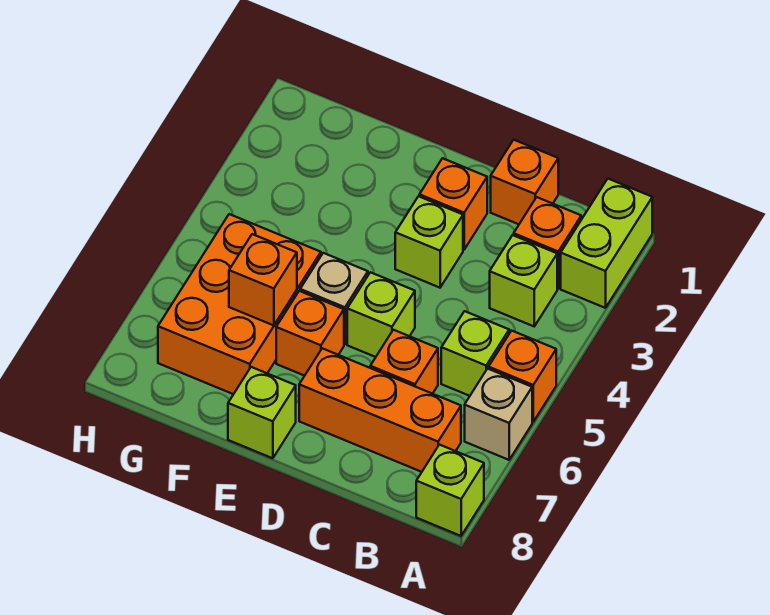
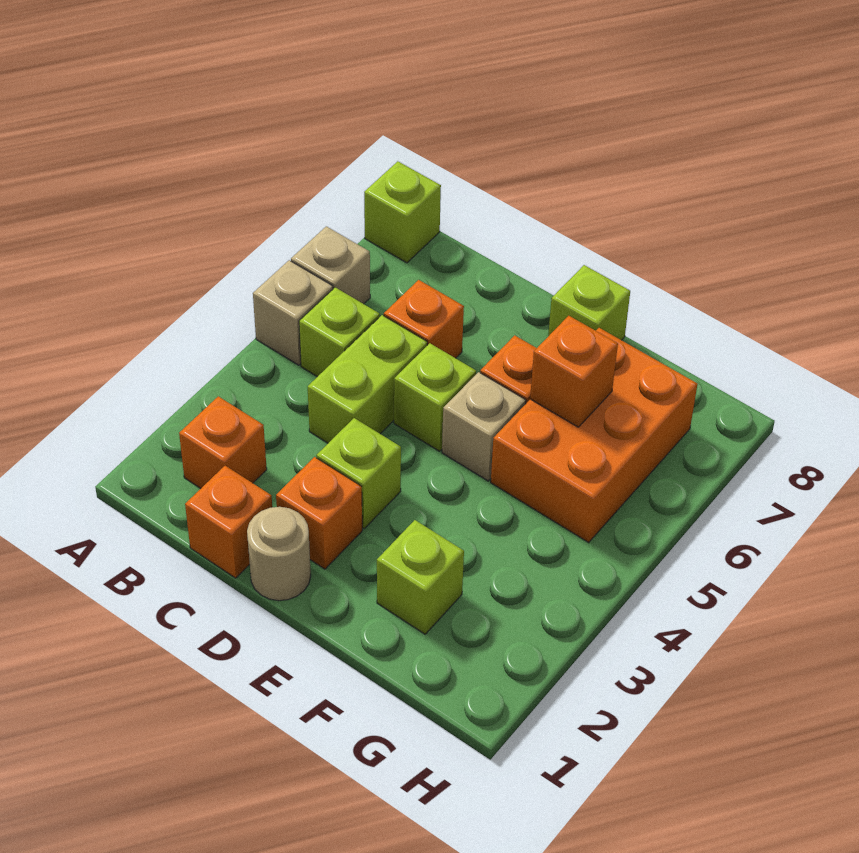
lime brick A1:A2 level 1 -> lime brick C4:C5 level 1
orange brick A5 level 1 -> tan brick A5 level 1
lime brick B3 level 1 -> lime brick F2 level 1
orange brick B7:D7 level 1 -> none
none -> tan round brick D1 level 1

